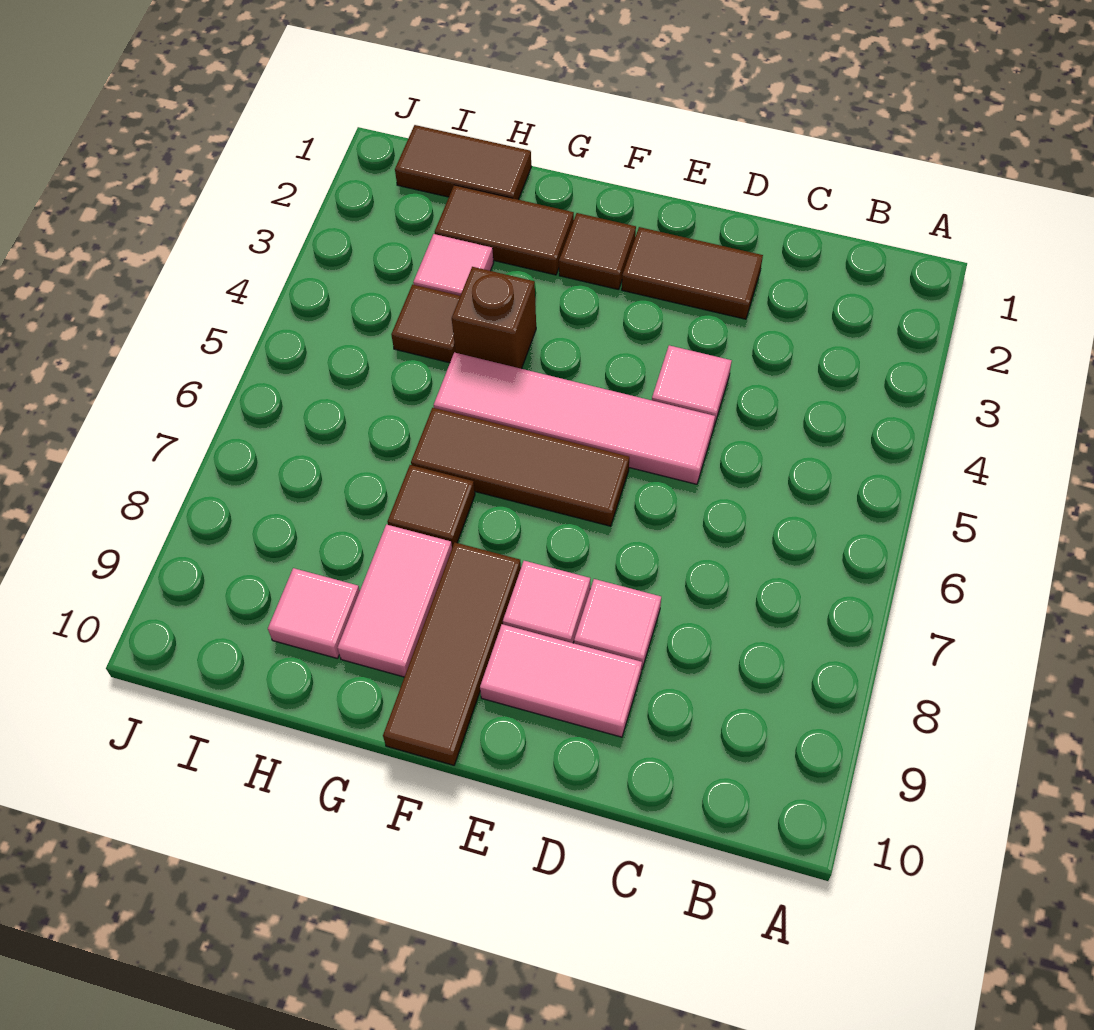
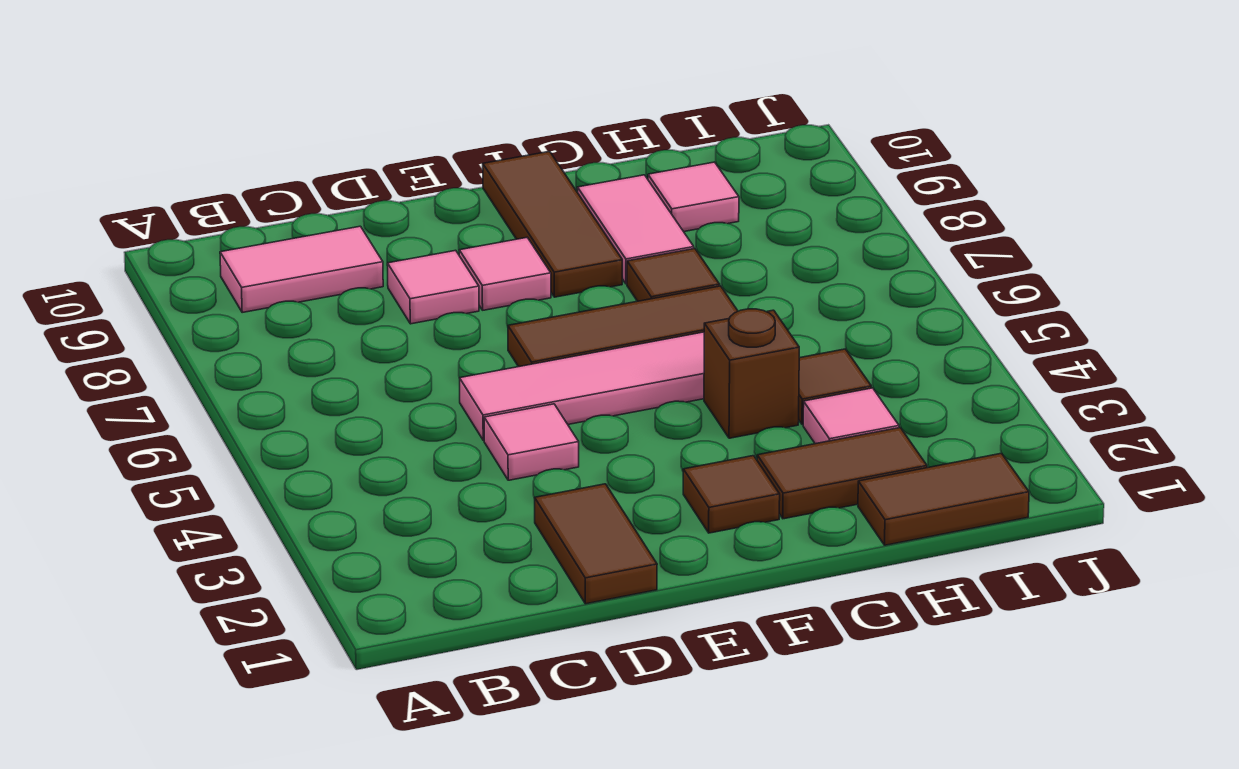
brown tile D2:E2 level 1 -> brown tile D1:D2 level 1
pink tile D9:E9 level 1 -> pink tile B9:C9 level 1

